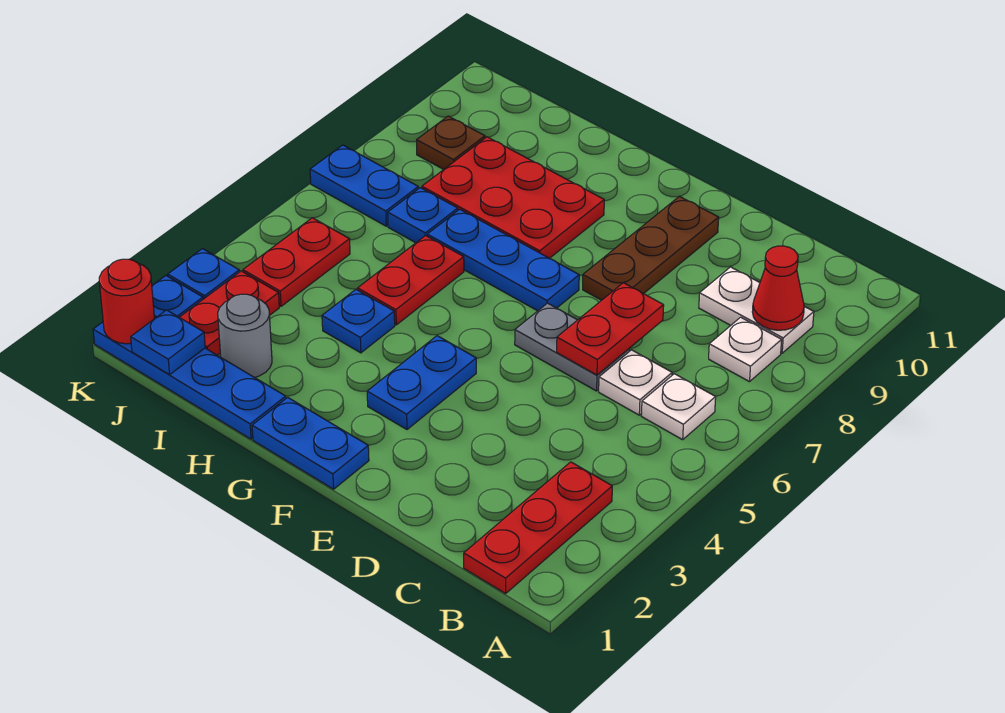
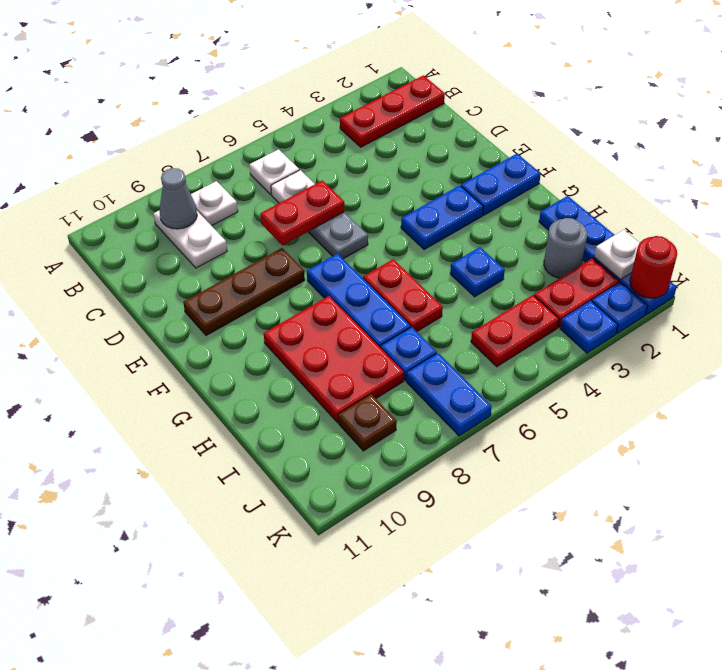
red cone B9 level 2 -> grey cone B9 level 2
blue plate F1:G1 level 1 -> blue plate F1:F2 level 1
red plate H5:H6 level 1 -> red plate G6:H6 level 1
blue plate J1 level 2 -> white plate J1 level 2

